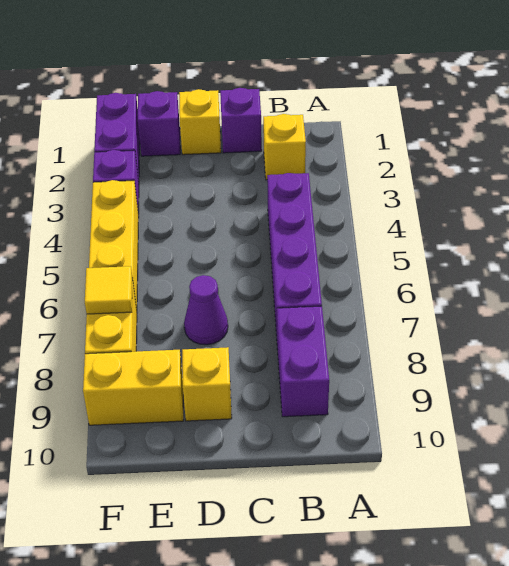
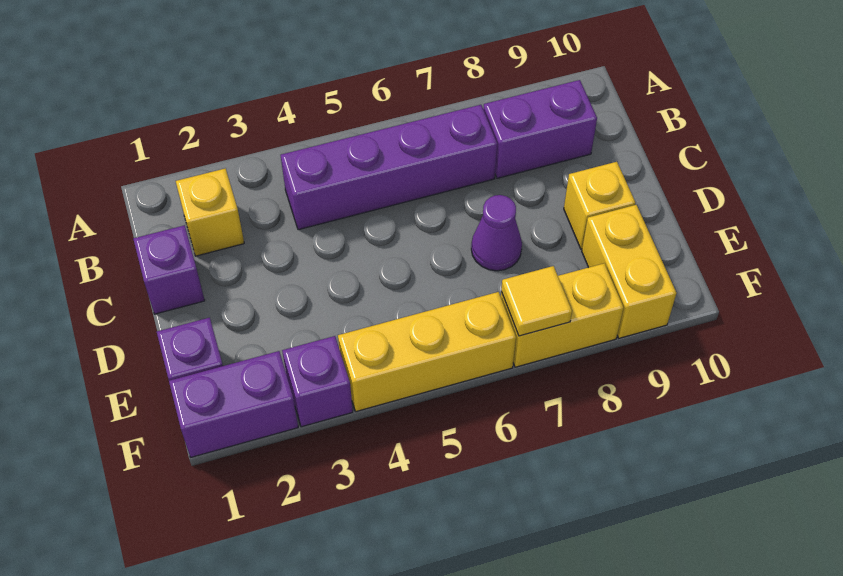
yellow brick D1 level 1 -> none

